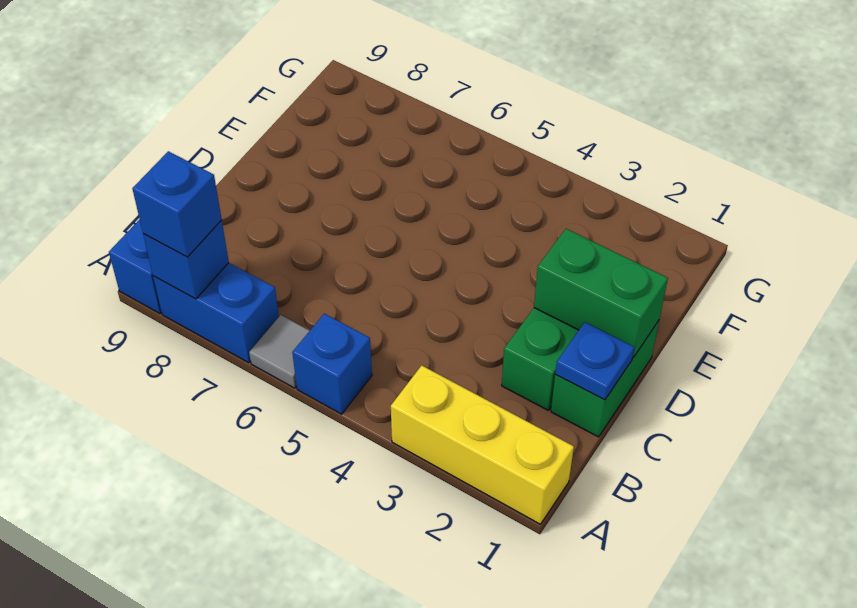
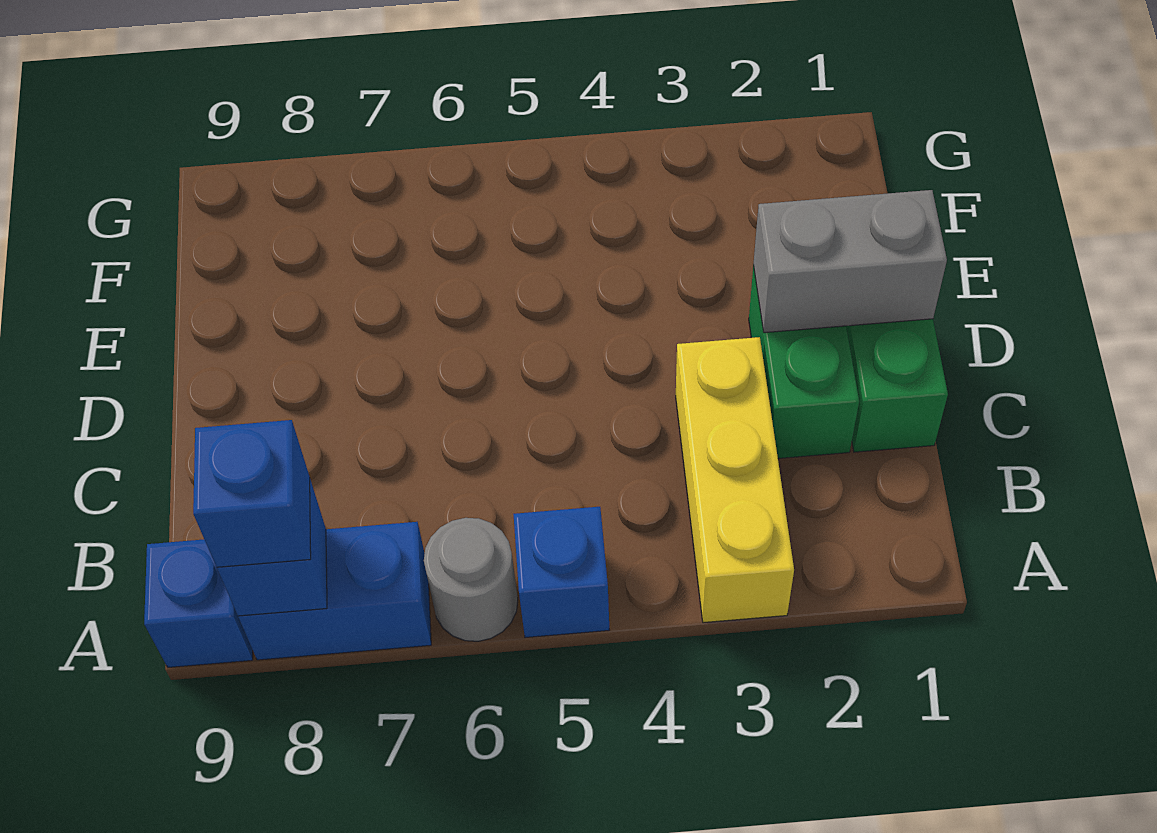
yellow brick A1:A3 level 1 -> yellow brick A3:C3 level 1
grey tile A6 level 1 -> grey round brick A6 level 1
blue plate C1 level 2 -> none
green brick D1:D2 level 2 -> grey brick D1:D2 level 2

